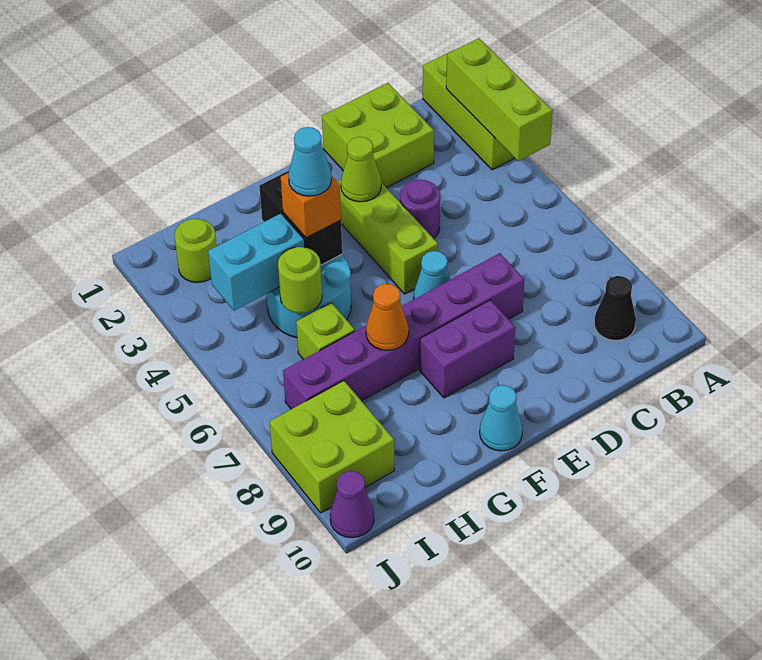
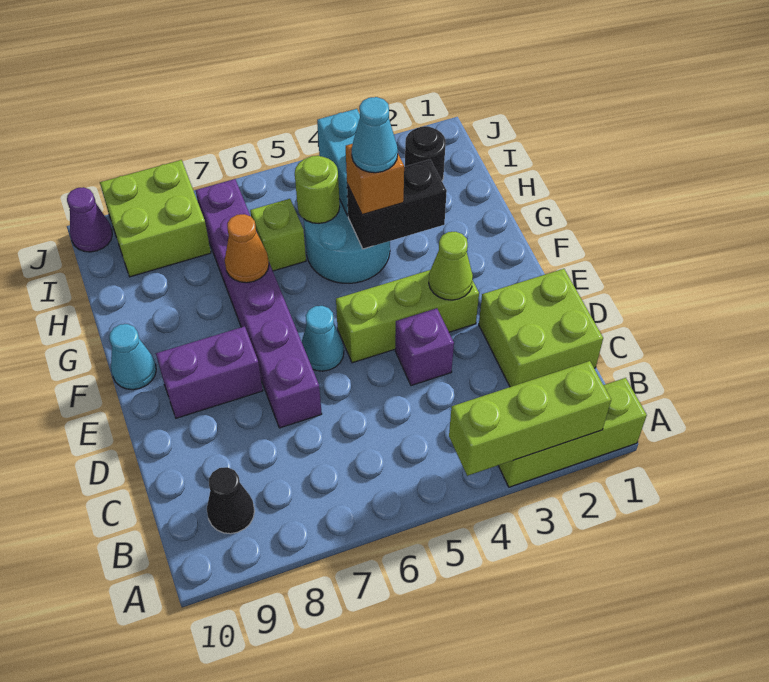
purple round brick D4 level 1 -> purple brick D4 level 1
purple brick E8:F8 level 1 -> purple brick E8:E9 level 1
lime round brick I2 level 1 -> black round brick I2 level 1

